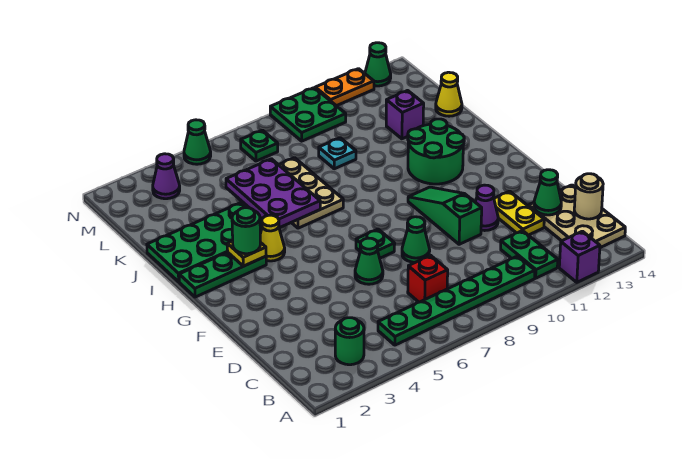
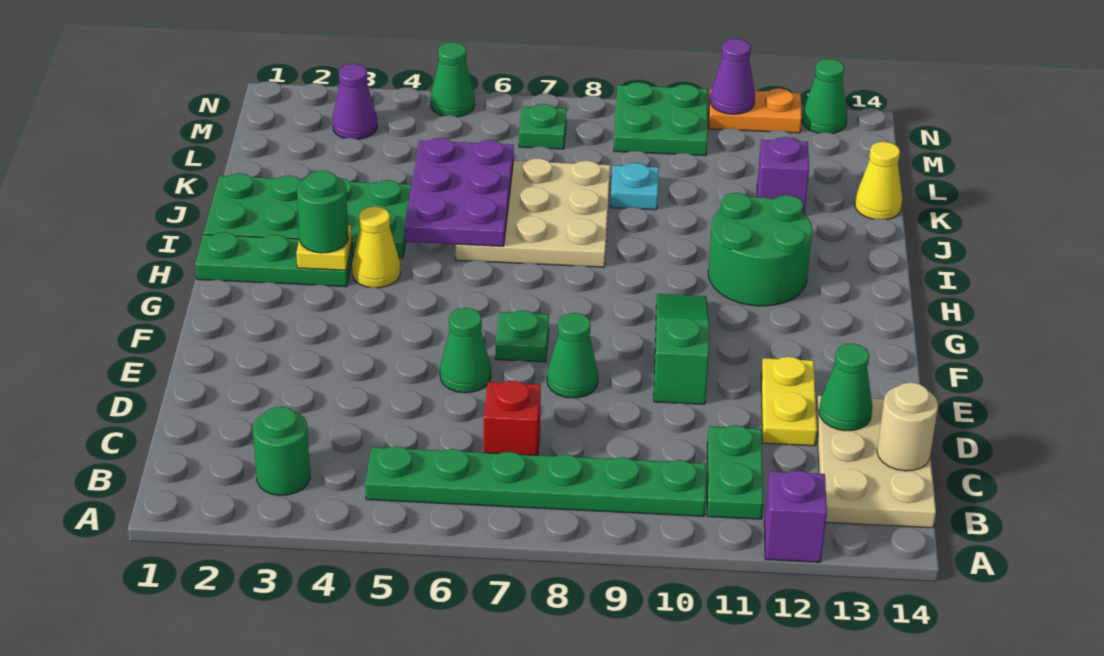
purple cone E11 level 1 -> purple cone N11 level 2
tan plate I6:K7 level 1 -> tan plate I6:K8 level 1

